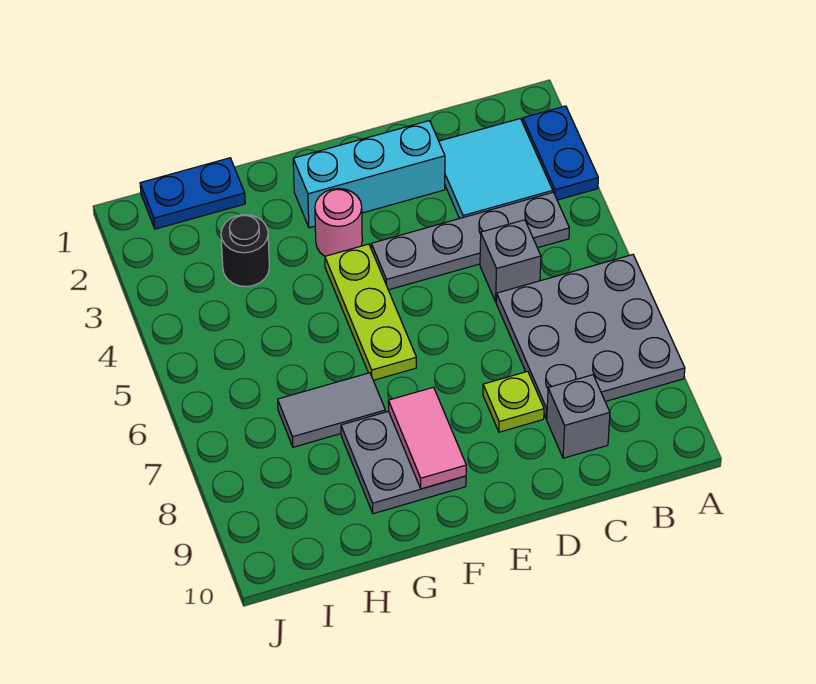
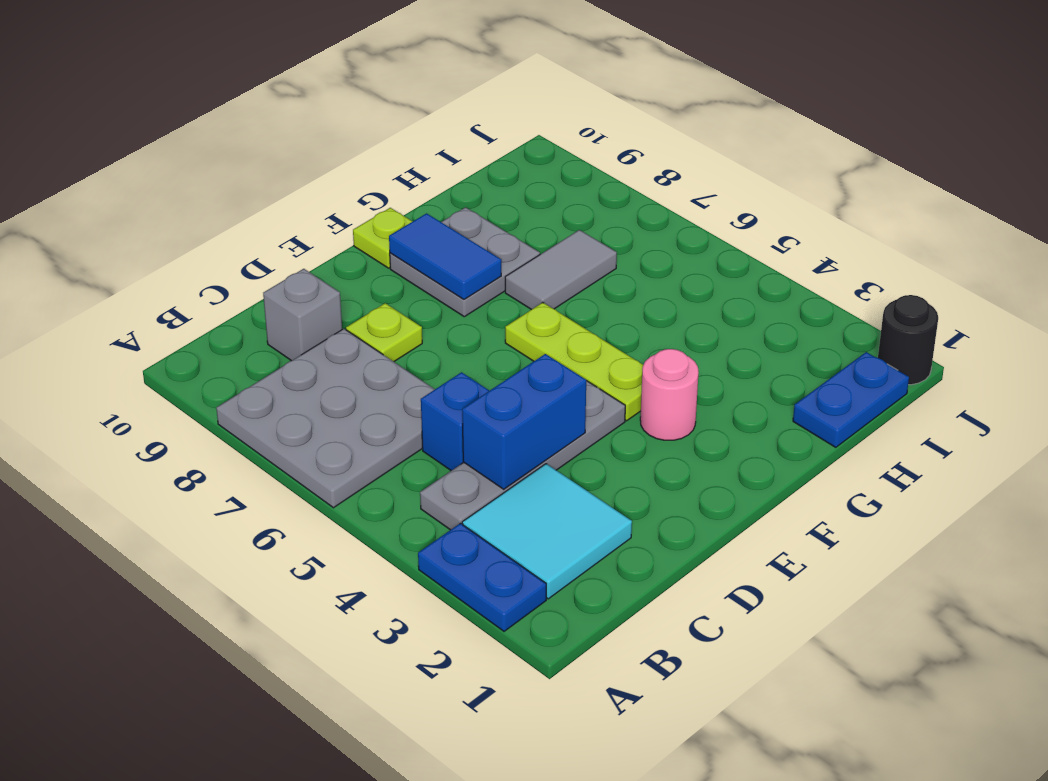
none -> blue brick C4:D4 level 2
grey brick C5 level 1 -> blue brick C5 level 1
cyan brick D2:F2 level 1 -> none
pink tile F8:F9 level 2 -> blue tile F8:F9 level 2
none -> lime plate F10 level 1
black round brick H3 level 1 -> black round brick J1 level 1

